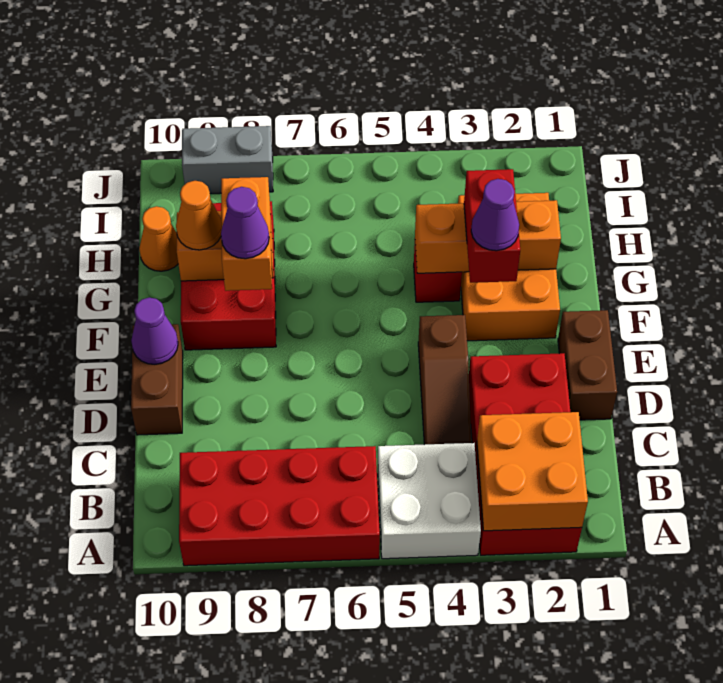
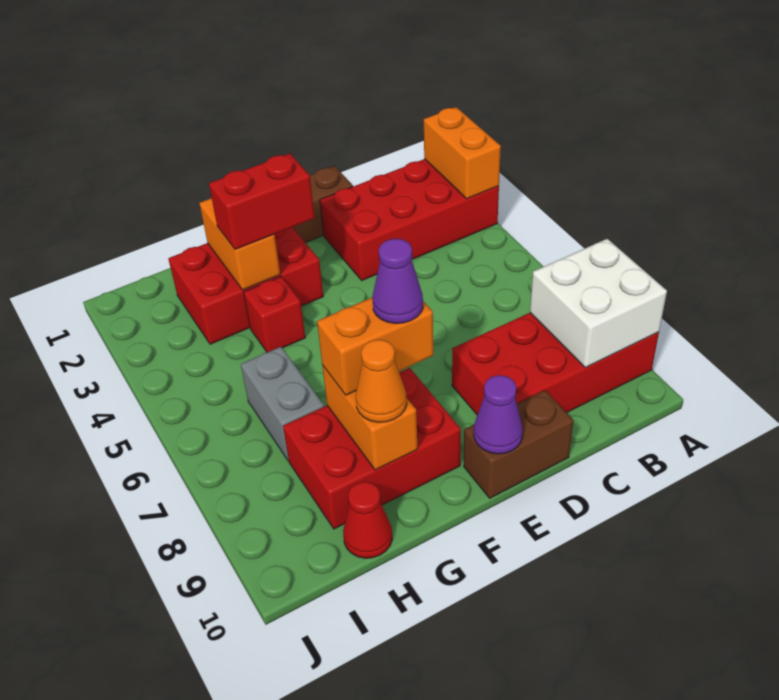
orange brick A2:B3 level 2 -> orange brick A2:A3 level 2
white brick A4:B5 level 1 -> white brick A8:B9 level 2
red brick A6:B9 level 1 -> red brick A8:D9 level 1
brown slope C4:E4 level 1 top E -> none
orange brick F2:H3 level 1 -> red brick F2:H3 level 1
purple cone F3 level 4 -> none
orange brick G2:G4 level 2 -> orange brick G2:G3 level 2
orange cone H10 level 1 -> red cone H10 level 1
grey brick J8:J9 level 1 -> grey brick H6:H7 level 1

